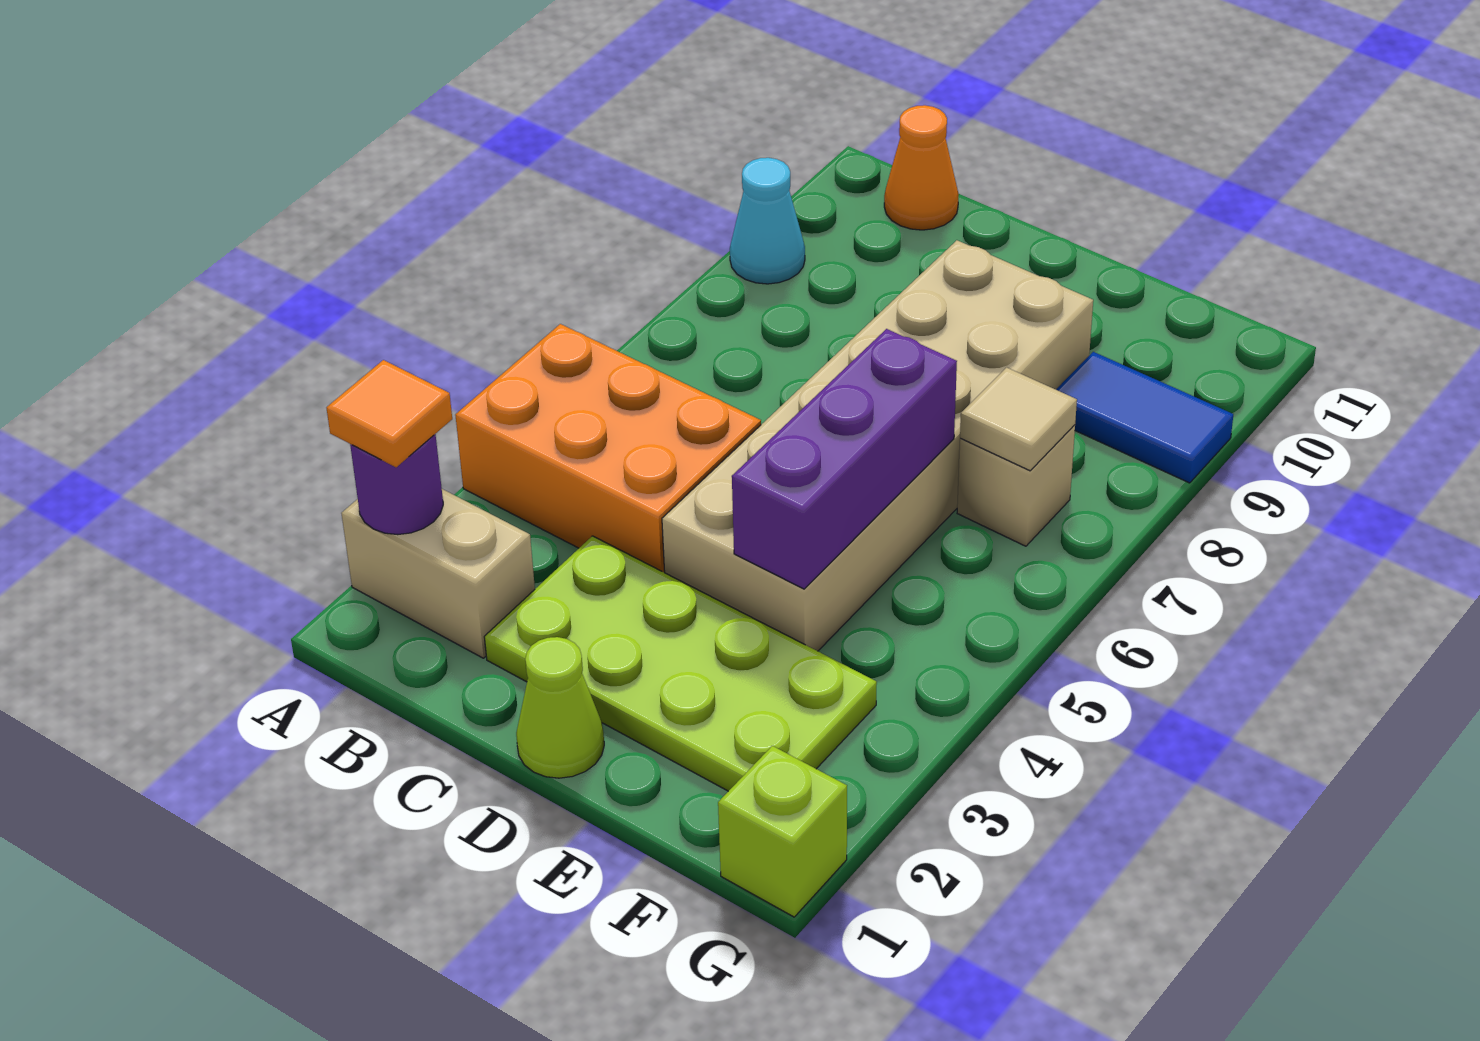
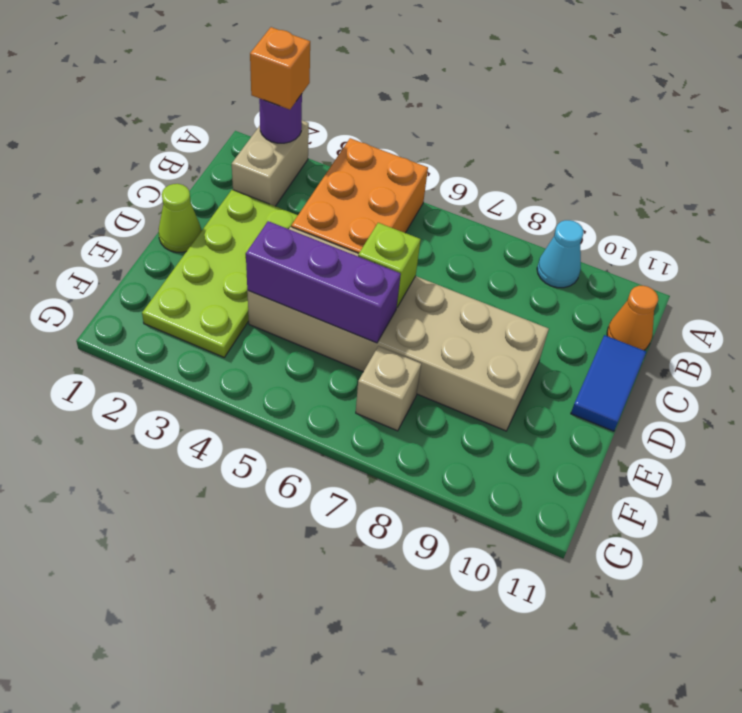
orange tile A2 level 3 -> orange brick A2 level 3
tan tile F7 level 2 -> none
blue tile F9:G9 level 1 -> blue tile C11:D11 level 1
lime brick G1 level 1 -> lime brick D6 level 2

